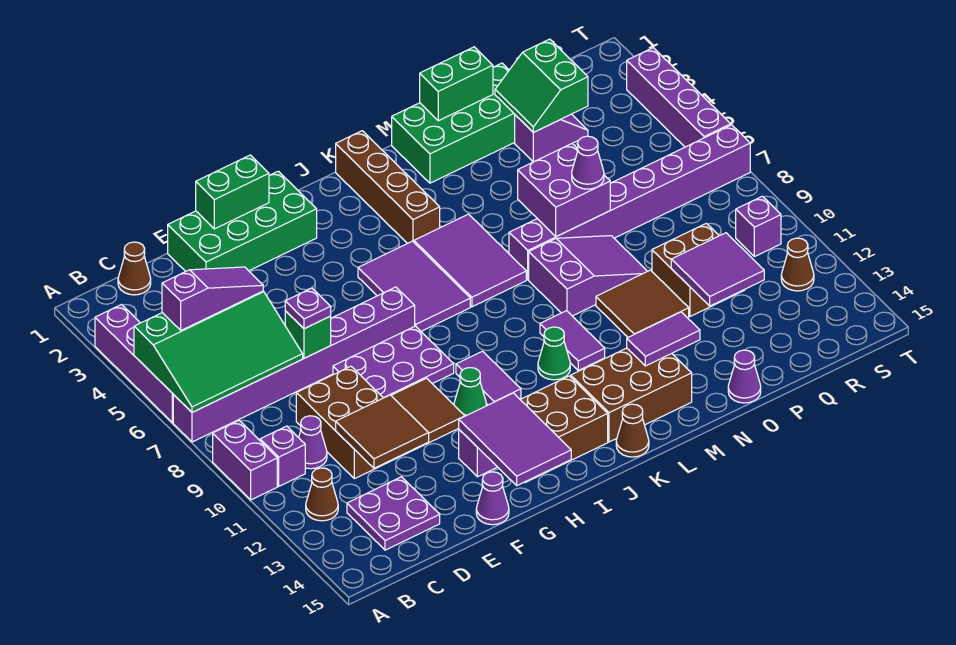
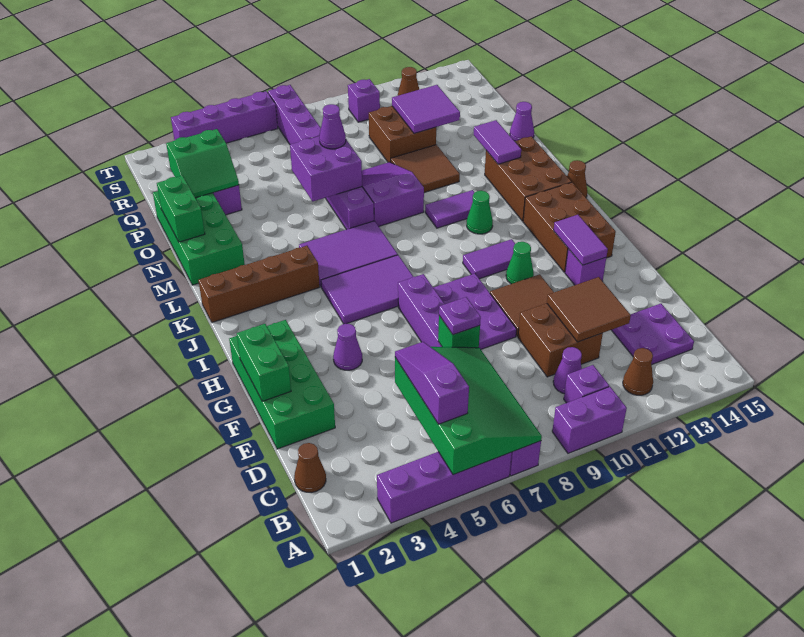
brown brick D9:E11 level 1 -> brown brick D10:E11 level 1
purple cone F15 level 1 -> purple cone G4 level 1
purple tile G13:H15 level 2 -> purple tile G13:H13 level 2

